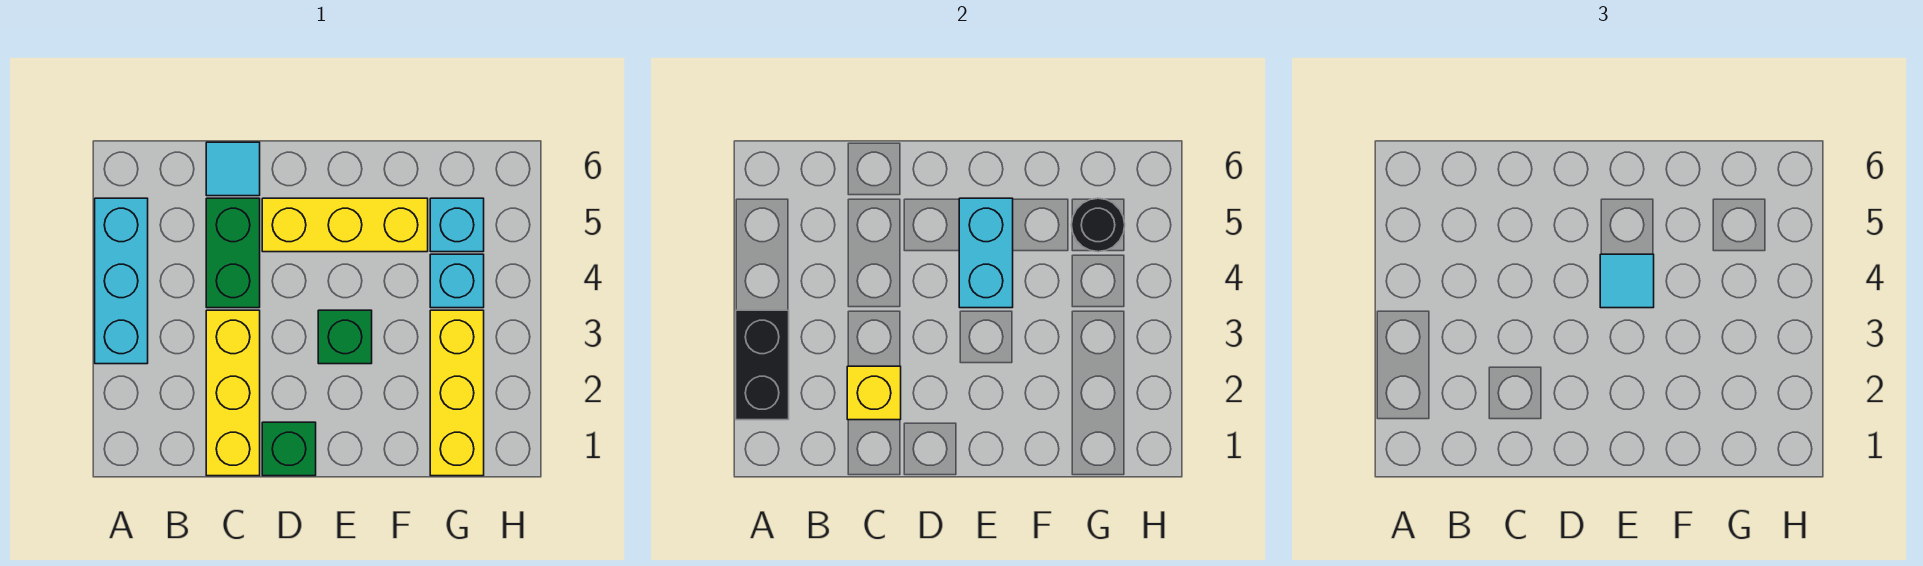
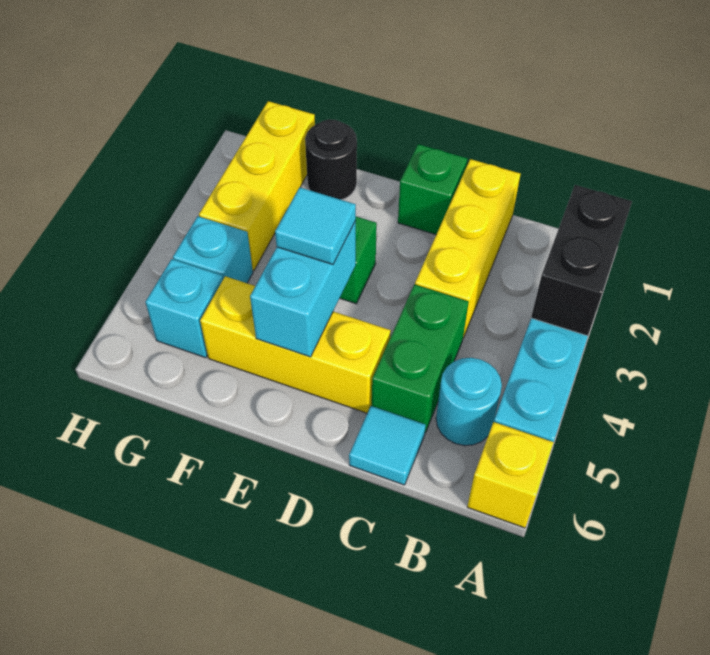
none -> cyan round brick B5 level 1
yellow brick C2 level 2 -> yellow brick A6 level 1
black round brick G5 level 2 -> black round brick F1 level 1

